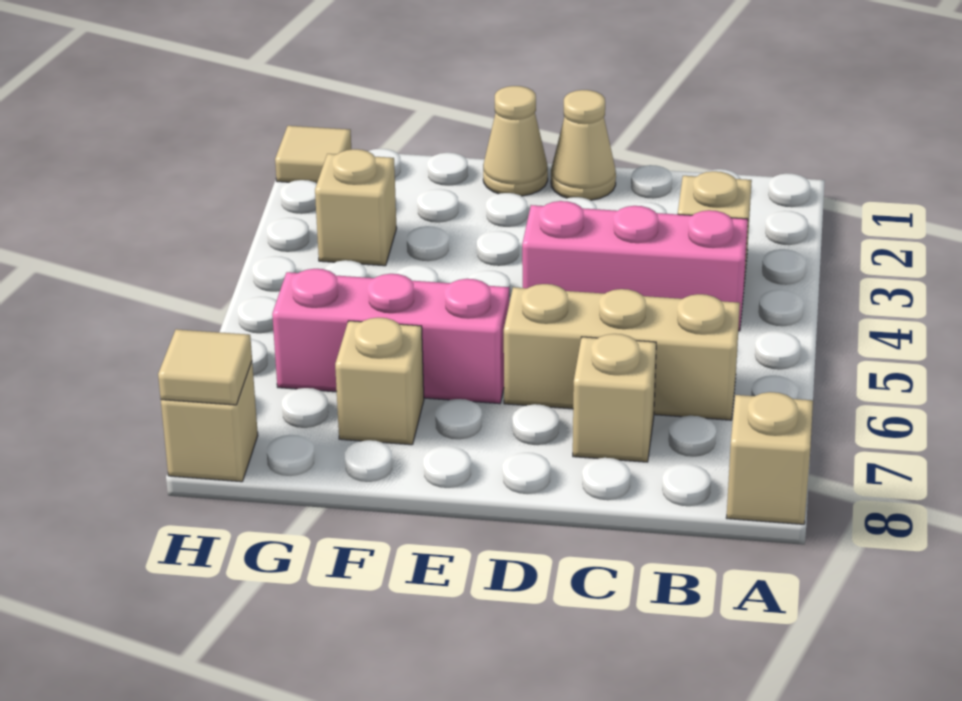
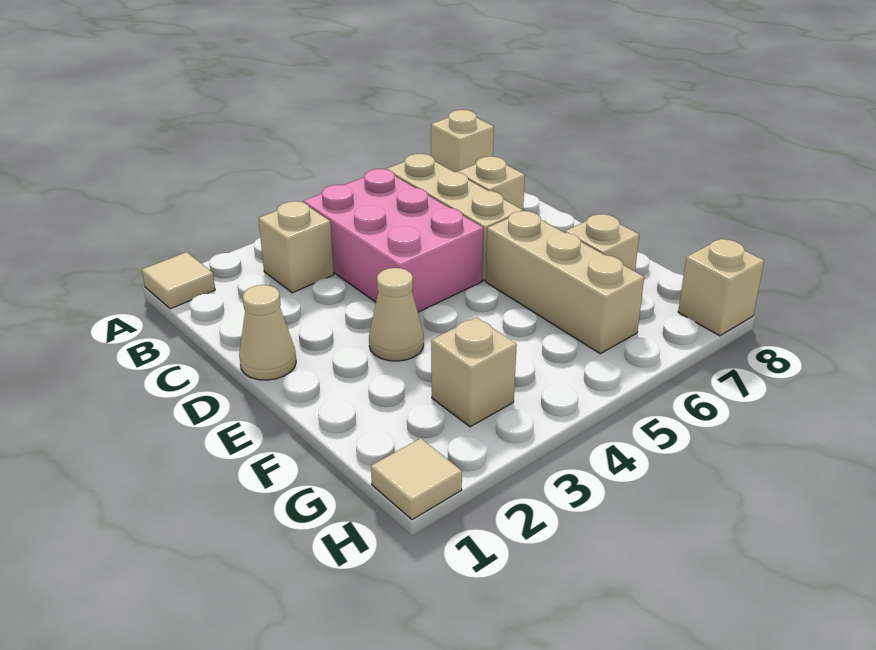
pink brick B4:D4 level 1 -> pink brick B4:D5 level 1
tan cone E1 level 1 -> tan cone E3 level 1
pink brick E6:G6 level 1 -> tan brick E6:G6 level 1
tan tile H8 level 2 -> tan tile A1 level 1

